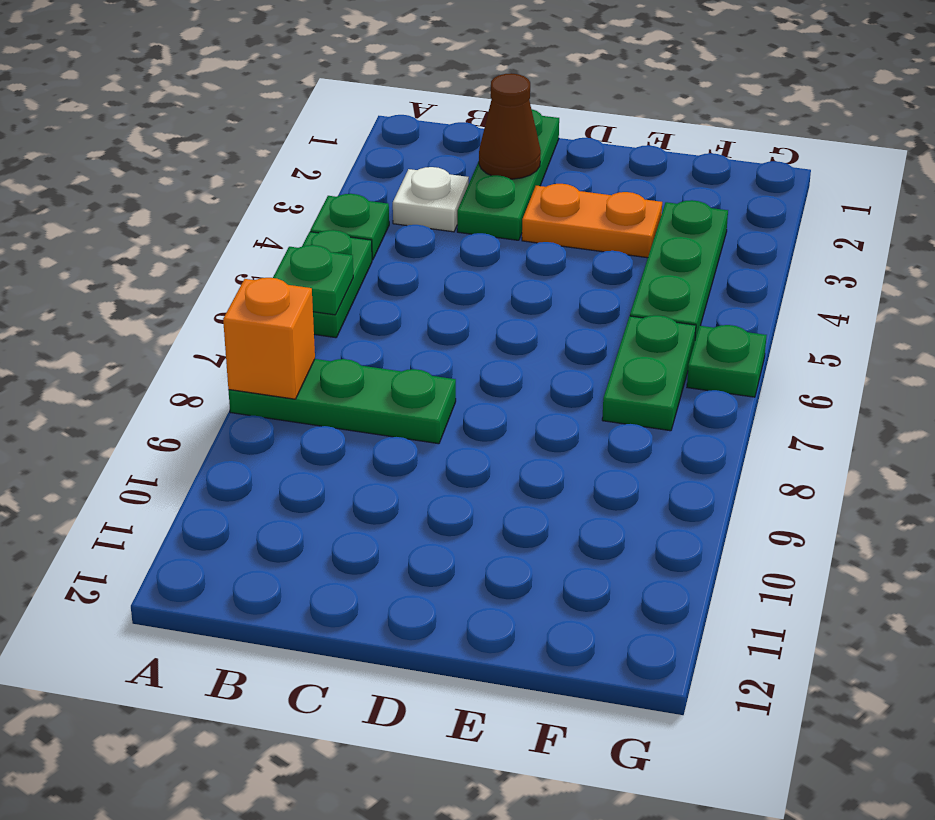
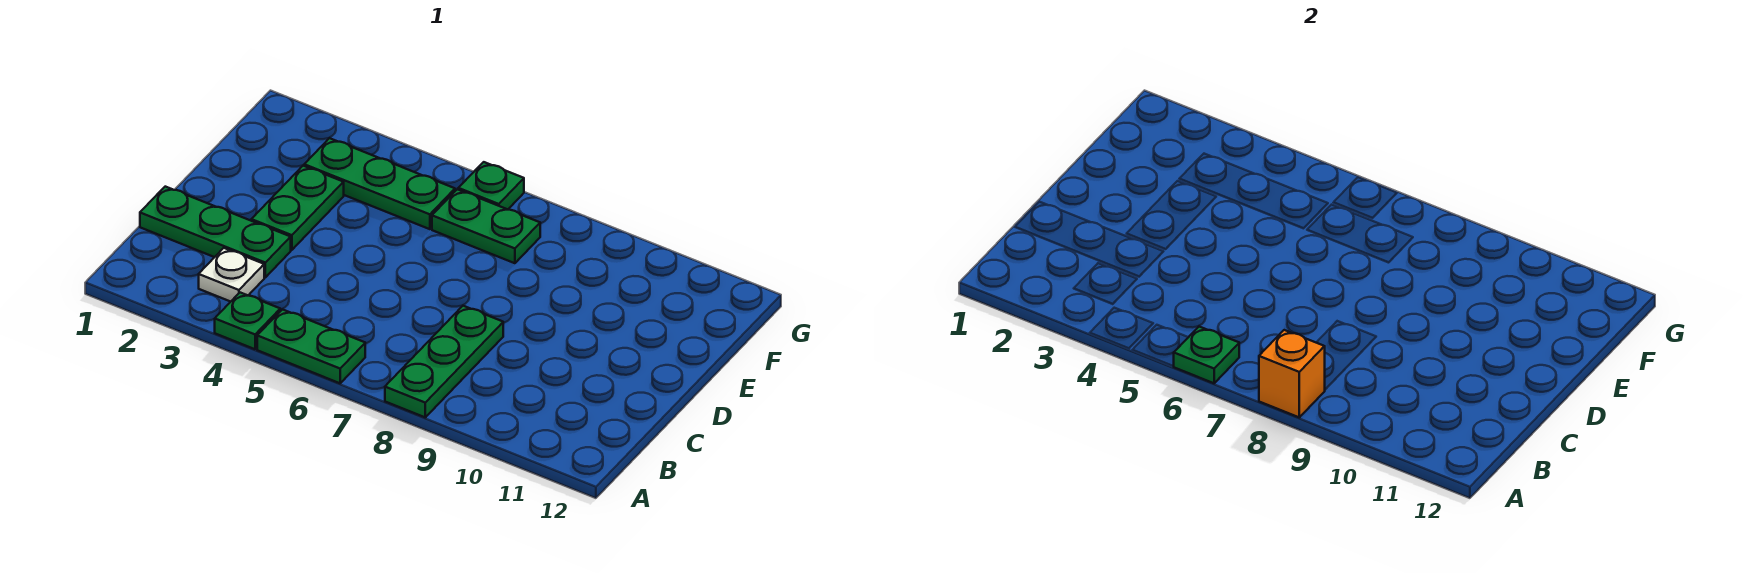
brown cone C2 level 2 -> none
orange plate D3:E3 level 1 -> green plate D3:E3 level 1

